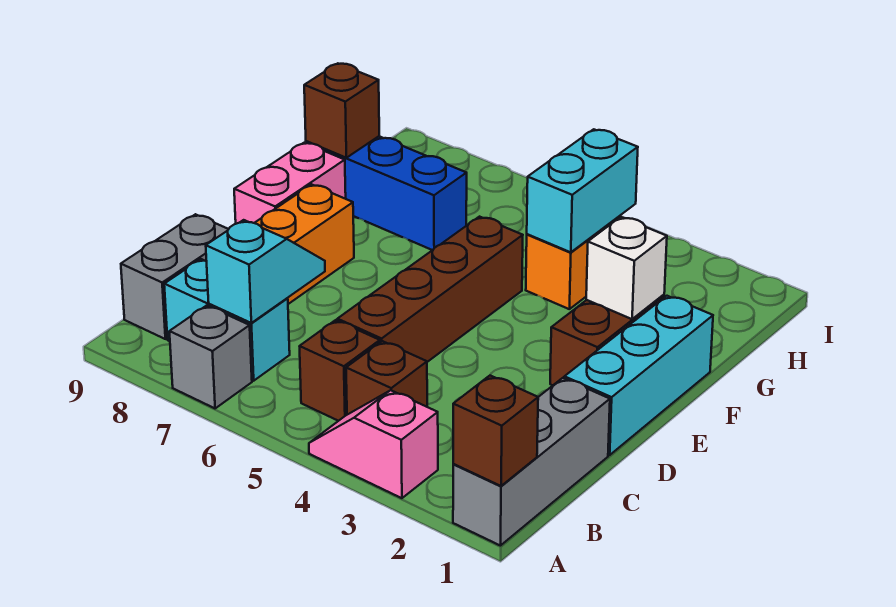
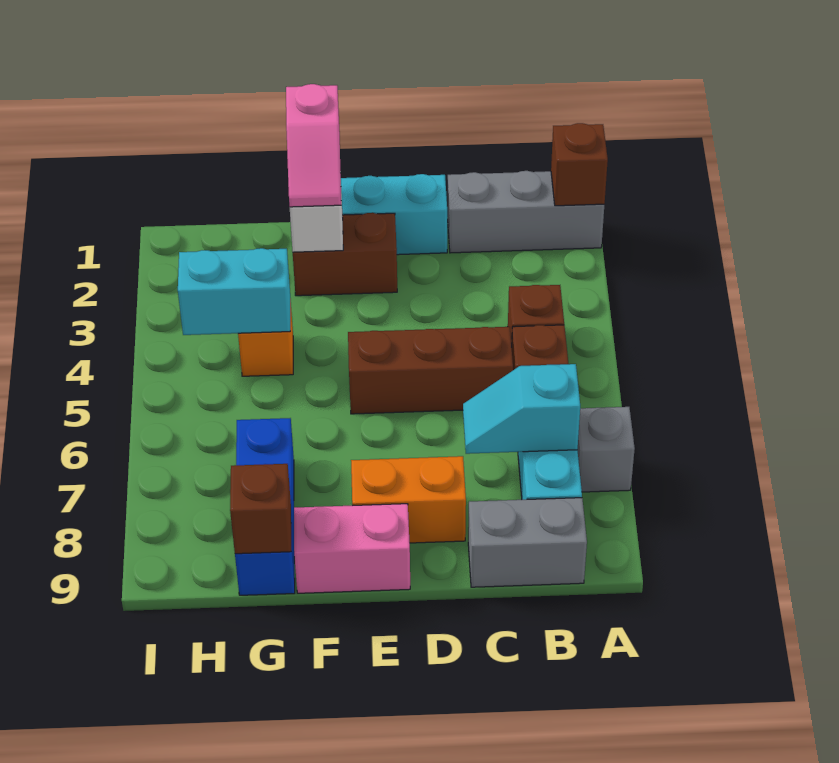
pink slope A3:A4 level 1 top 3 -> pink slope F1:F2 level 3 top 1
brown brick C5:F5 level 1 -> brown brick C5:E5 level 1

